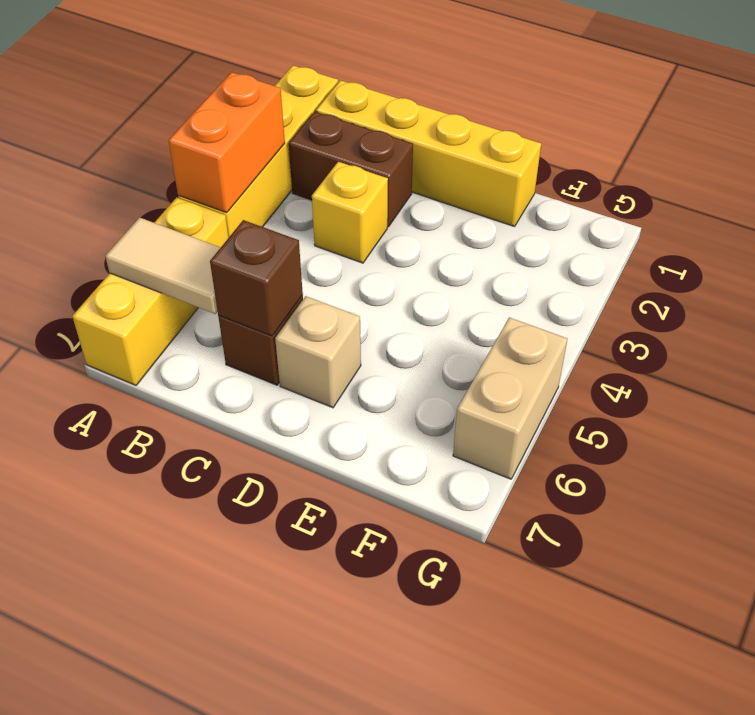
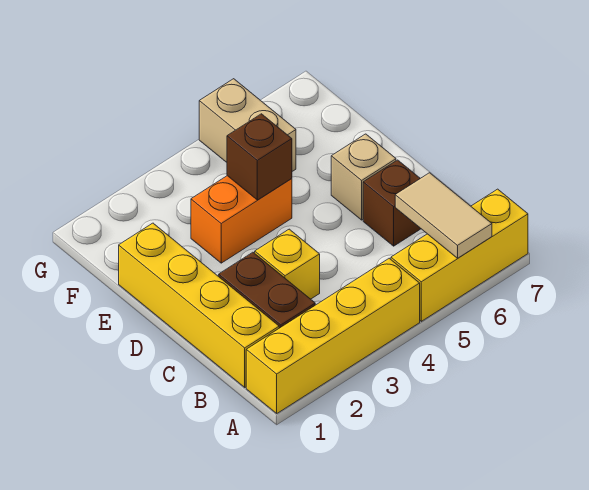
orange brick A3:A4 level 2 -> orange brick E3:E4 level 1
brown brick C6 level 2 -> brown brick E4 level 2
tan brick G5:G6 level 1 -> tan brick F5:G5 level 1

